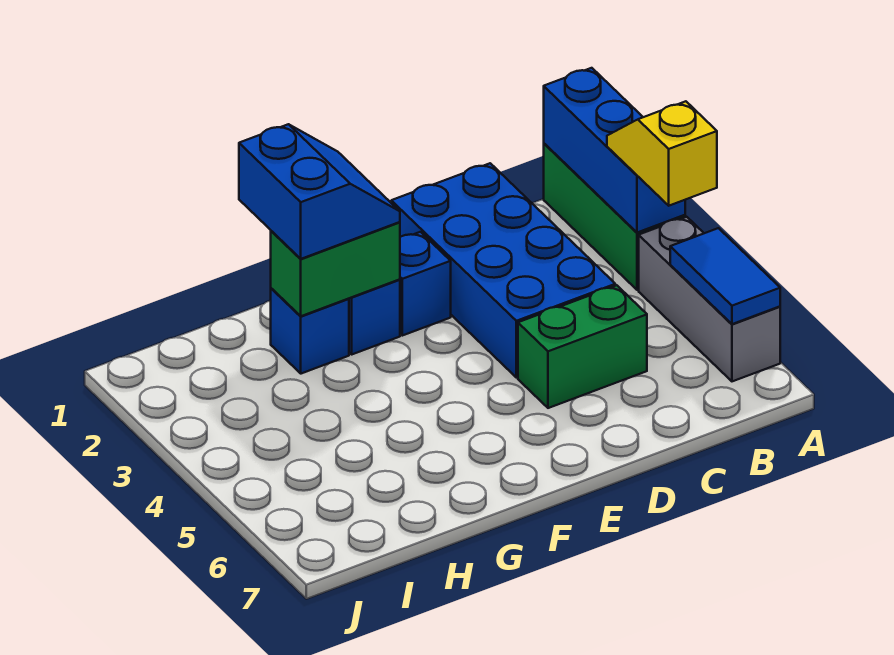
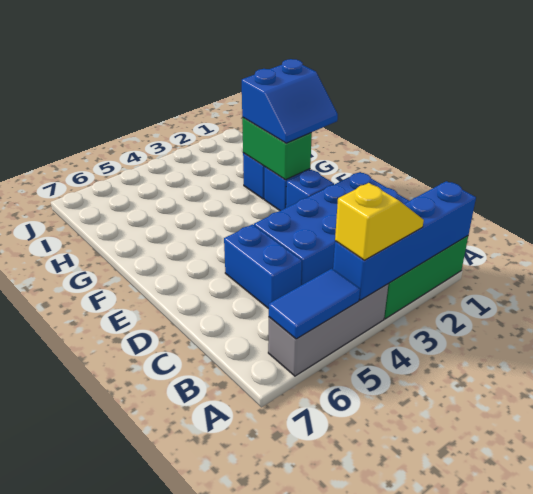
blue brick A1:A3 level 2 -> blue brick A1:A4 level 2
green brick C5:D5 level 1 -> blue brick C5:D5 level 1

